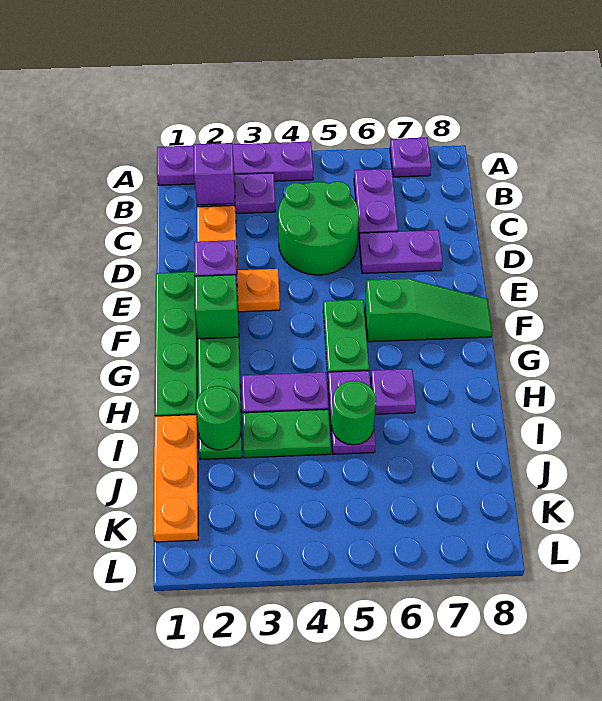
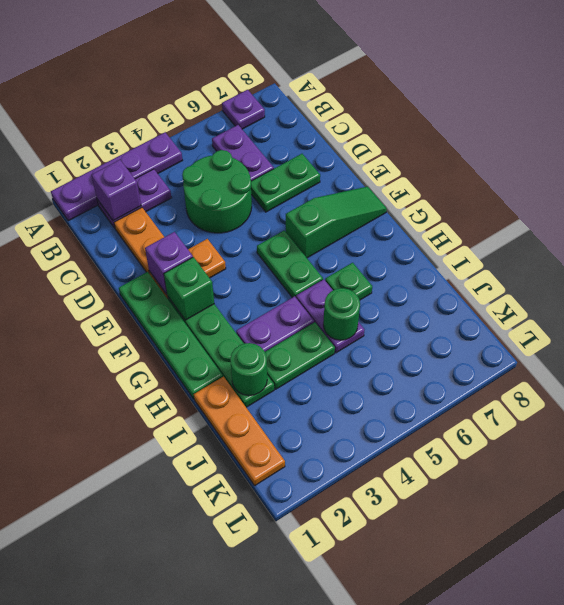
purple plate D6:D7 level 1 -> green plate D6:D7 level 1
purple plate H6 level 1 -> green plate H6 level 1

